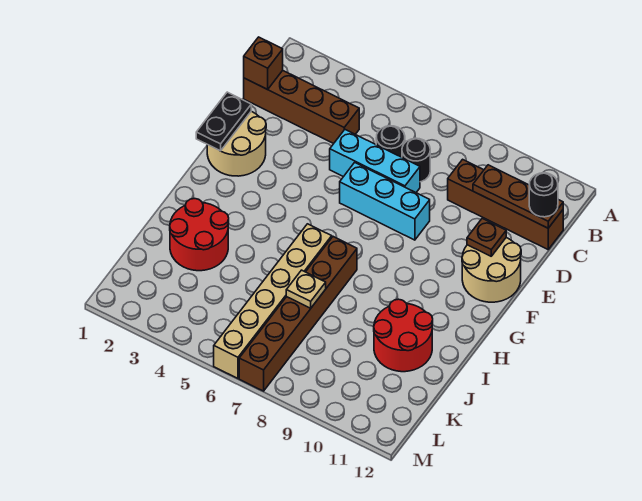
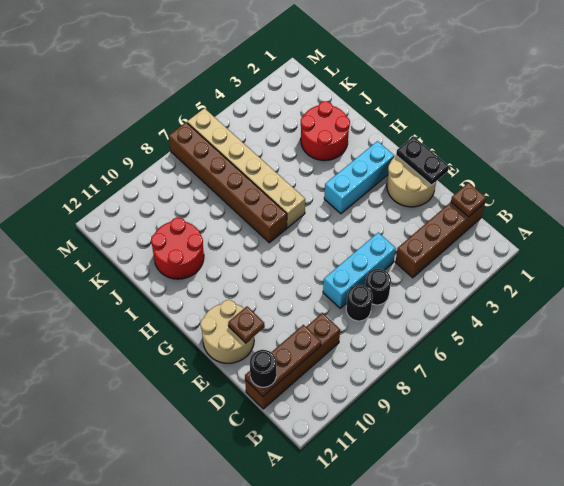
brown brick C1 level 2 -> brown plate C1 level 2
cyan brick E6:E8 level 1 -> cyan brick G2:G4 level 1
tan plate J7 level 2 -> none

